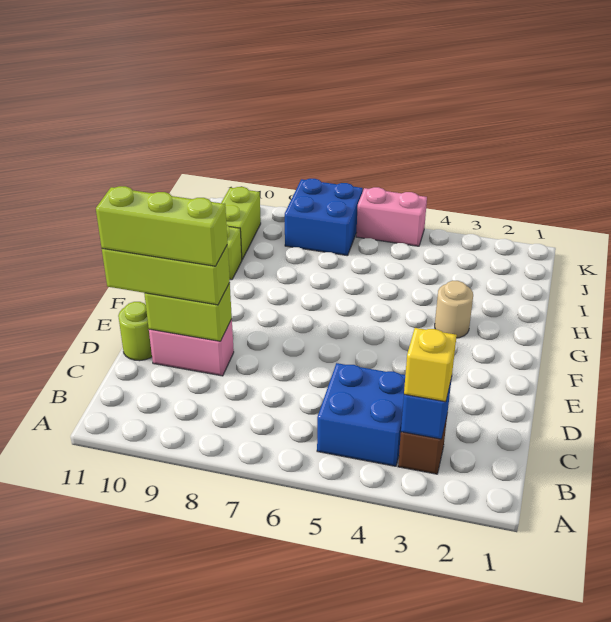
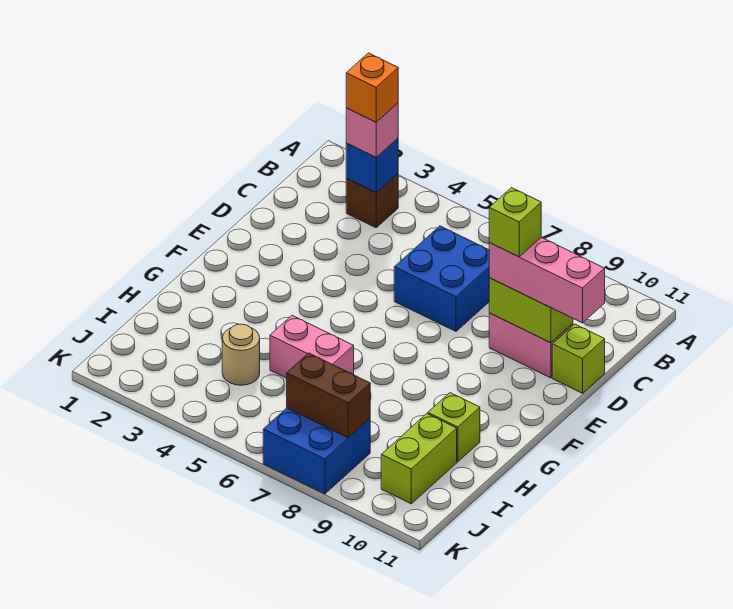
yellow brick B3 level 3 -> pink brick B3 level 3
none -> orange brick B3 level 4
blue brick B4:C5 level 1 -> blue brick C6:D7 level 1
lime brick D9:D11 level 3 -> pink brick D9:D11 level 3
lime brick D9:D11 level 4 -> lime brick D9 level 4
lime round brick D11 level 1 -> lime brick D11 level 1
tan round brick G3 level 1 -> tan round brick I4 level 1
none -> brown brick J7:J8 level 2
pink brick K5:K6 level 1 -> pink brick H5:H6 level 1

